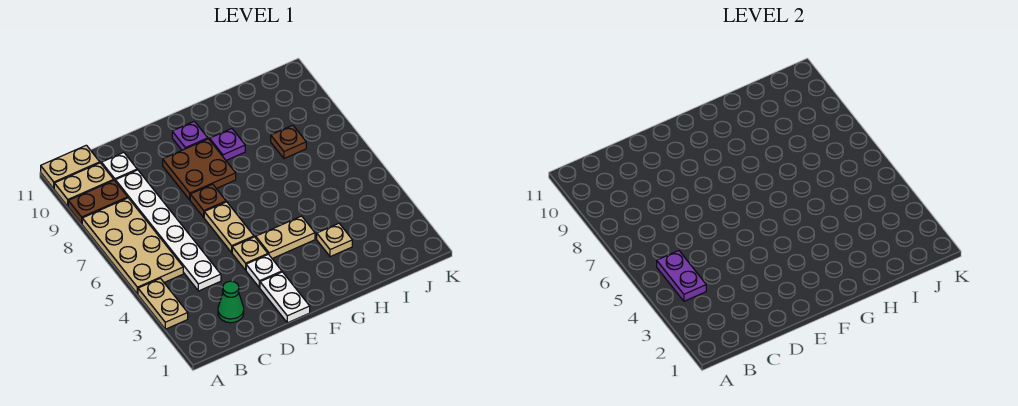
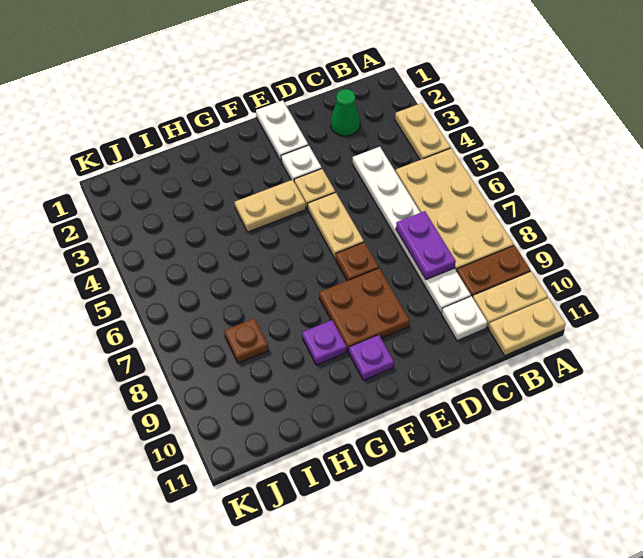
purple plate B4:B5 level 2 -> purple plate C7:C8 level 2
tan plate H3 level 1 -> none

